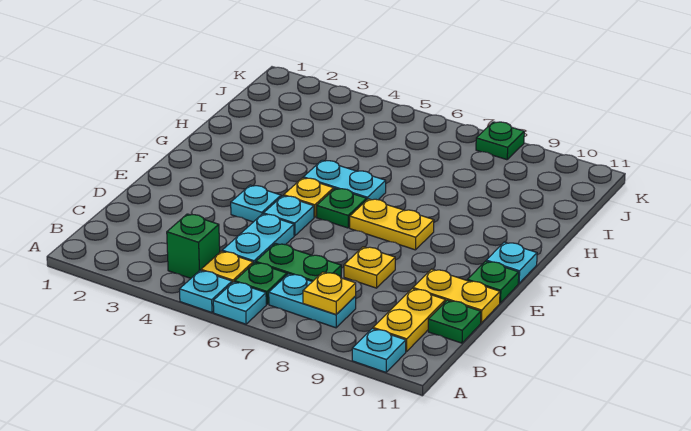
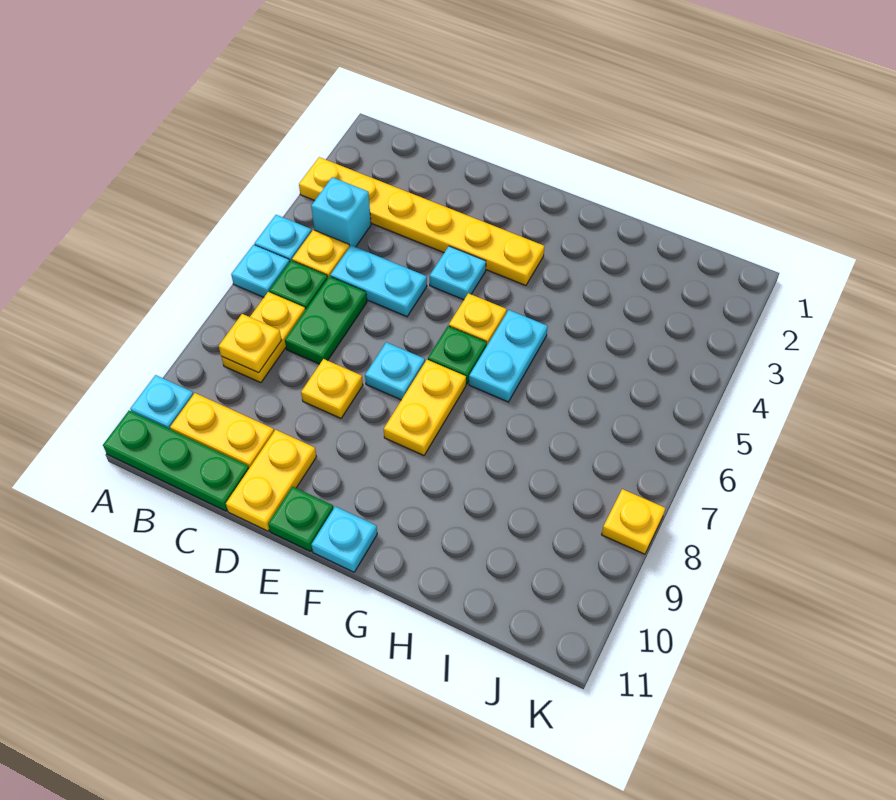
none -> yellow plate A3:F3 level 1
green brick B4 level 1 -> cyan brick B4 level 1
cyan plate B7:B8 level 1 -> yellow plate B7:B8 level 1
green plate C11 level 1 -> green plate A11:C11 level 1
cyan plate E5 level 1 -> cyan plate E7 level 1
green plate K8 level 1 -> yellow plate K8 level 1

